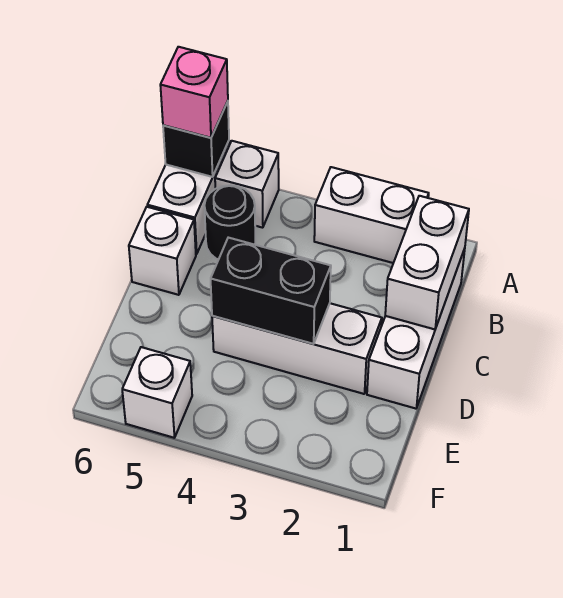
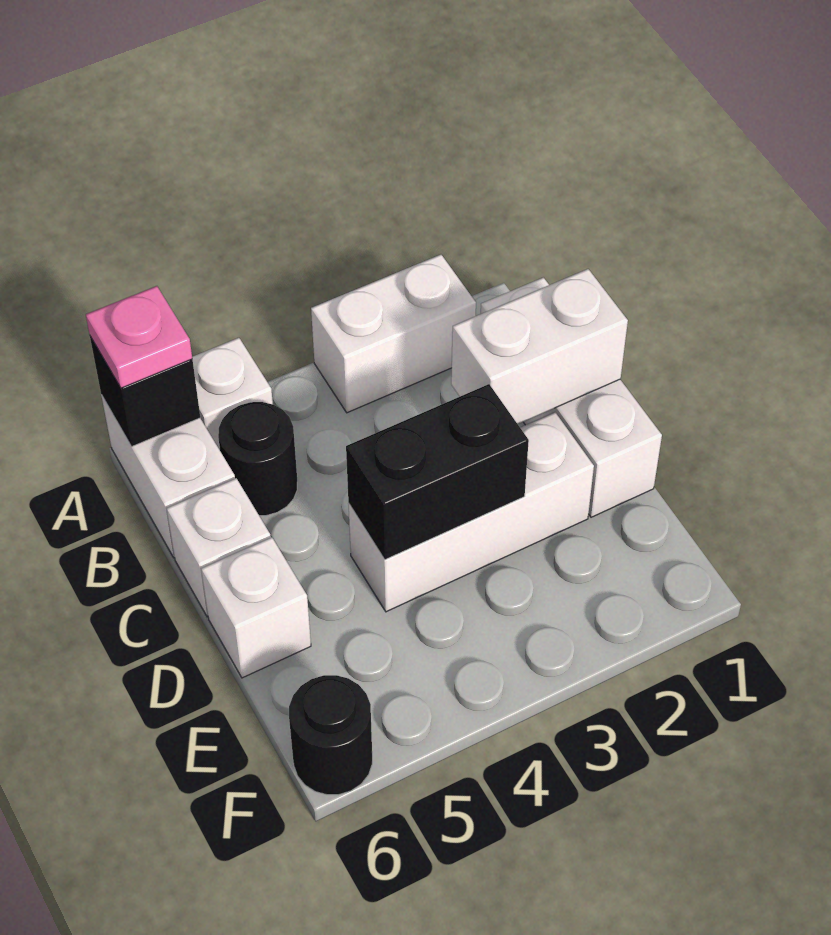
pink brick A6 level 3 -> pink plate A6 level 3
white brick B1:C1 level 2 -> white brick C1:C2 level 2
white brick F5 level 1 -> white brick D6 level 1
none -> black round brick F6 level 1

